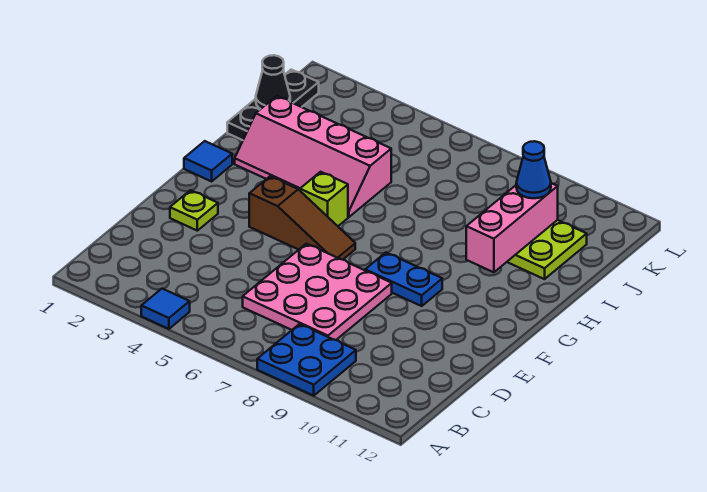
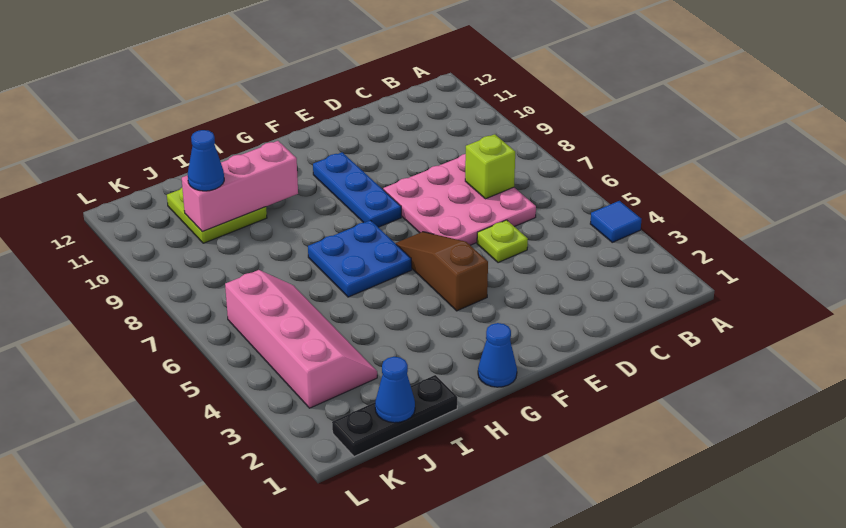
blue plate A8:B9 level 1 -> blue plate G6:H7 level 1
lime plate E2 level 1 -> lime plate D5 level 1
blue plate F8:F9 level 1 -> blue plate F8:F10 level 1
blue tile G1 level 1 -> blue cone G1 level 1
lime brick G5 level 1 -> lime brick C7 level 2
pink slope H2:I5 level 1 top I -> pink slope J3:K6 level 1 top K
black cone J1 level 2 -> blue cone J1 level 2

